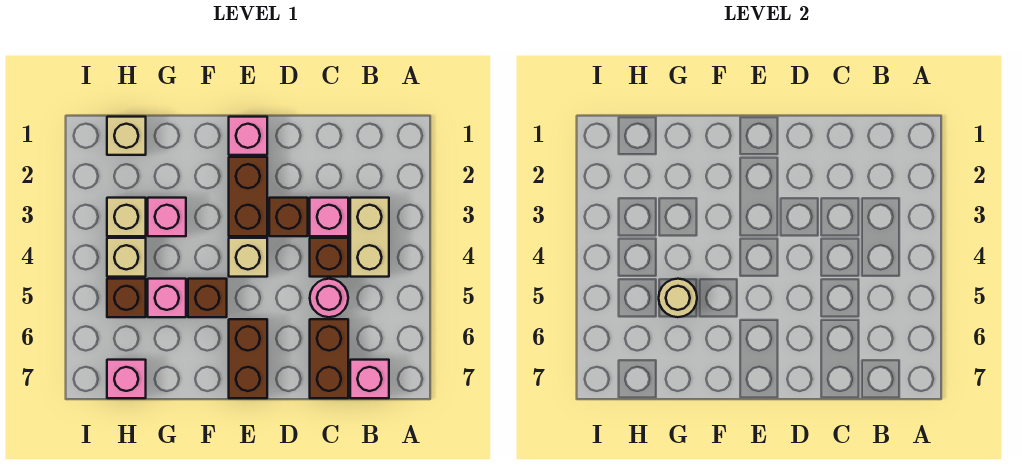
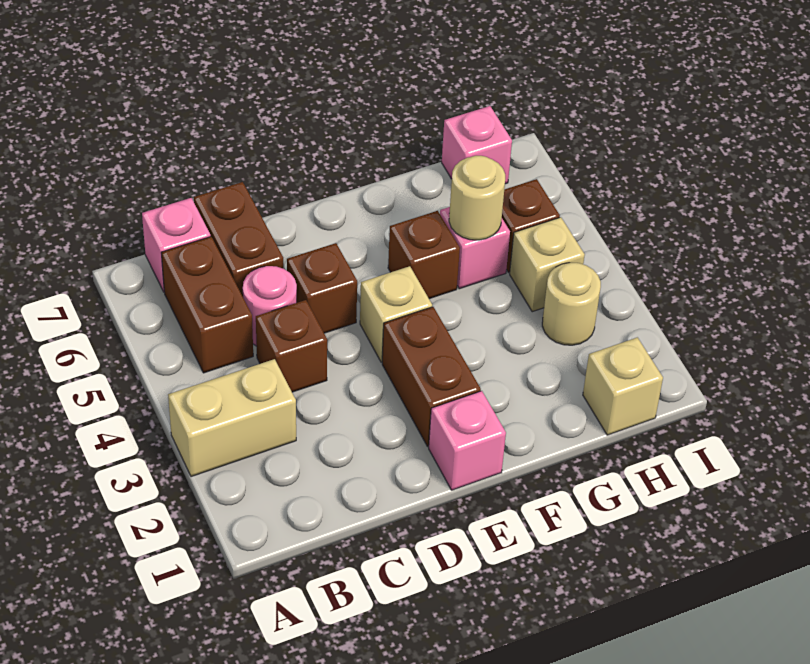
tan brick B3:B4 level 1 -> tan brick A3:B3 level 1
pink brick C3 level 1 -> none
brown brick D3 level 1 -> brown brick D5 level 1
brown brick E6:E7 level 1 -> brown brick B5:B6 level 1
pink brick G3 level 1 -> none
tan brick H3 level 1 -> tan round brick H3 level 1

